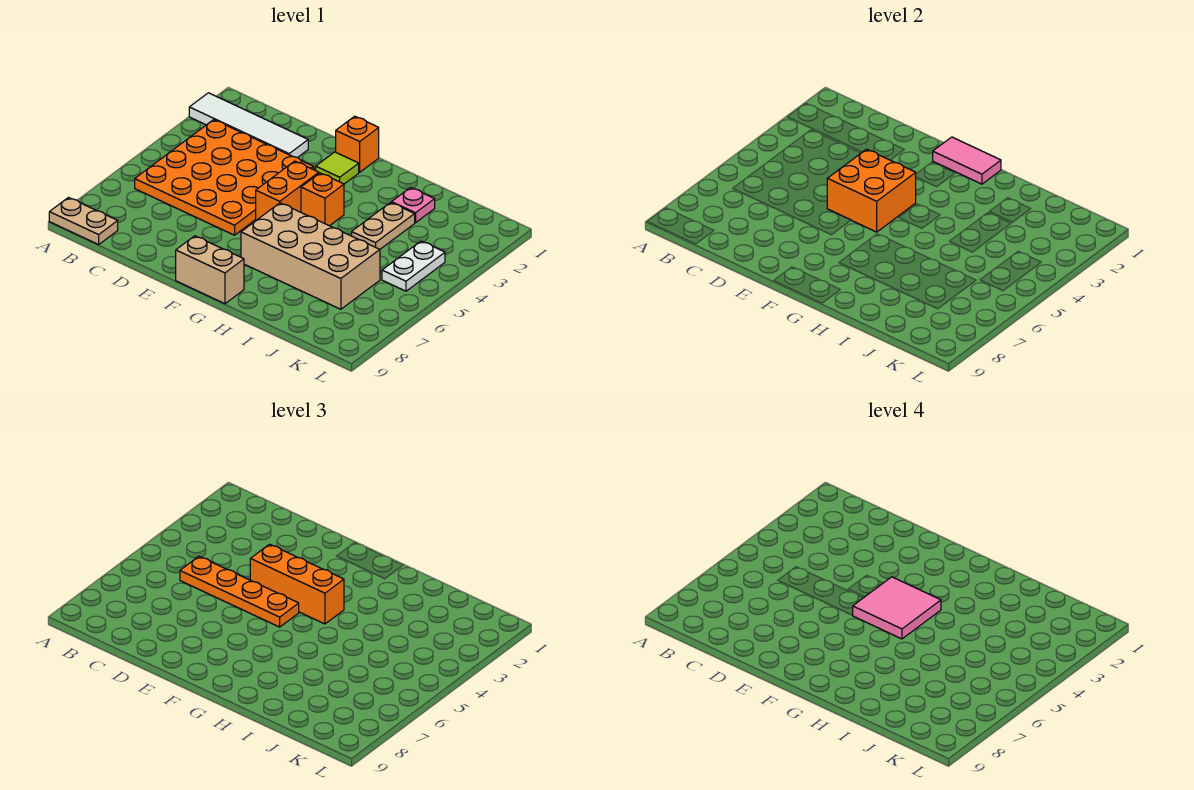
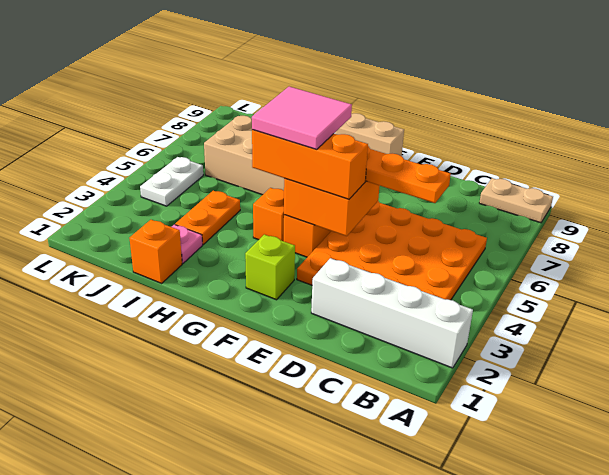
white tile A2:D2 level 1 -> white brick A2:D2 level 1
orange brick F1 level 1 -> orange brick I1 level 1
pink tile F1:G1 level 2 -> none
lime tile F2 level 1 -> lime brick F2 level 1
tan plate I3:I4 level 1 -> orange plate I3:I4 level 1

